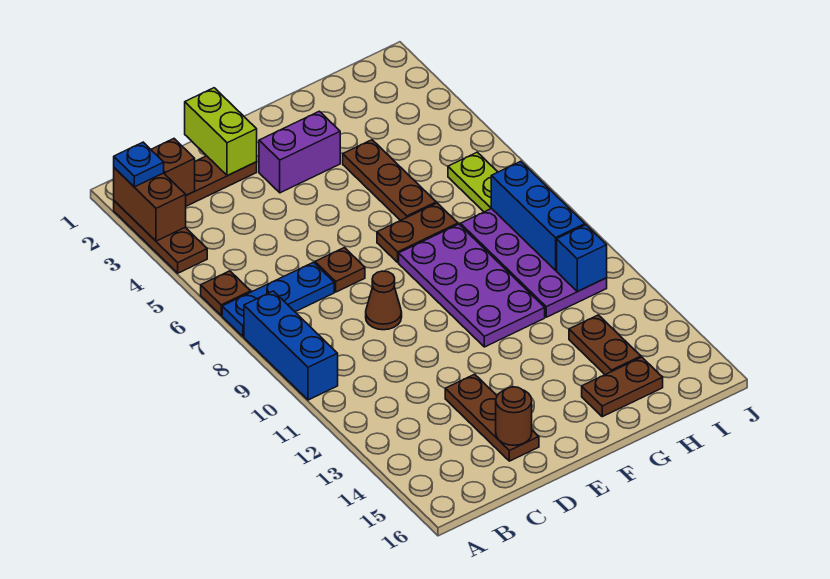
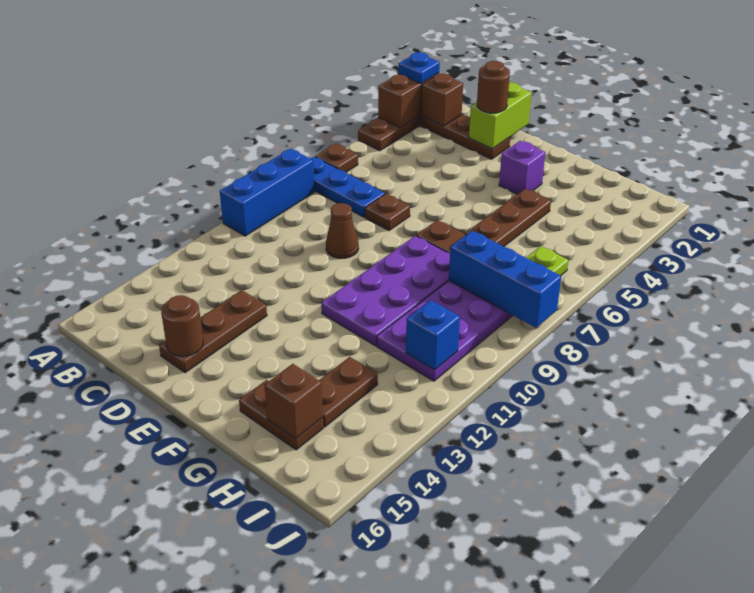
none -> brown round brick D2 level 3
purple brick E3:F3 level 1 -> purple brick F3 level 1
none -> brown brick H15 level 2
blue brick I8:I10 level 2 -> blue brick H8:J8 level 2

